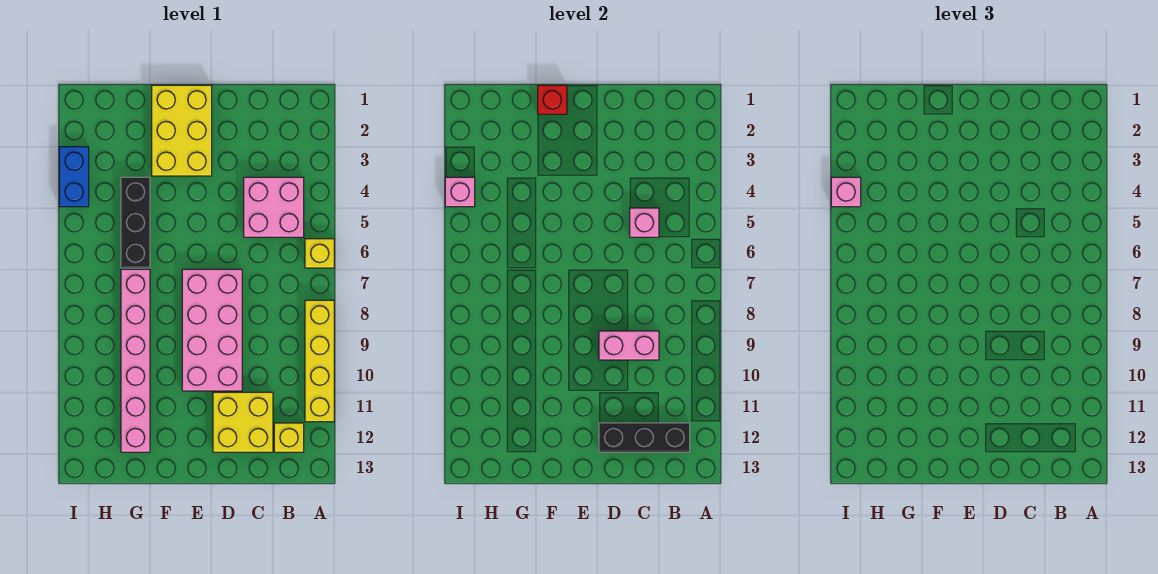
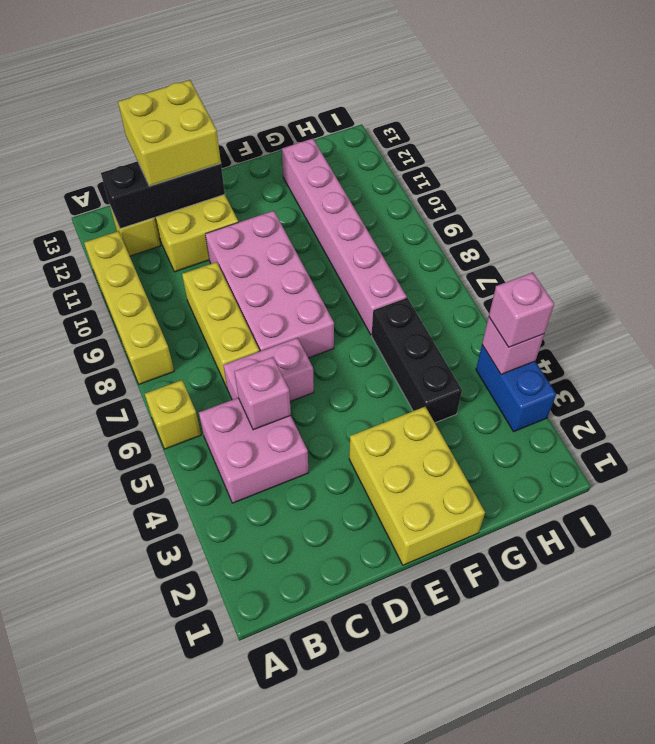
none -> yellow brick C7:C9 level 1
pink brick C9:D9 level 2 -> pink brick C6:D6 level 1
none -> yellow brick C12:D13 level 3
red brick F1 level 2 -> none

